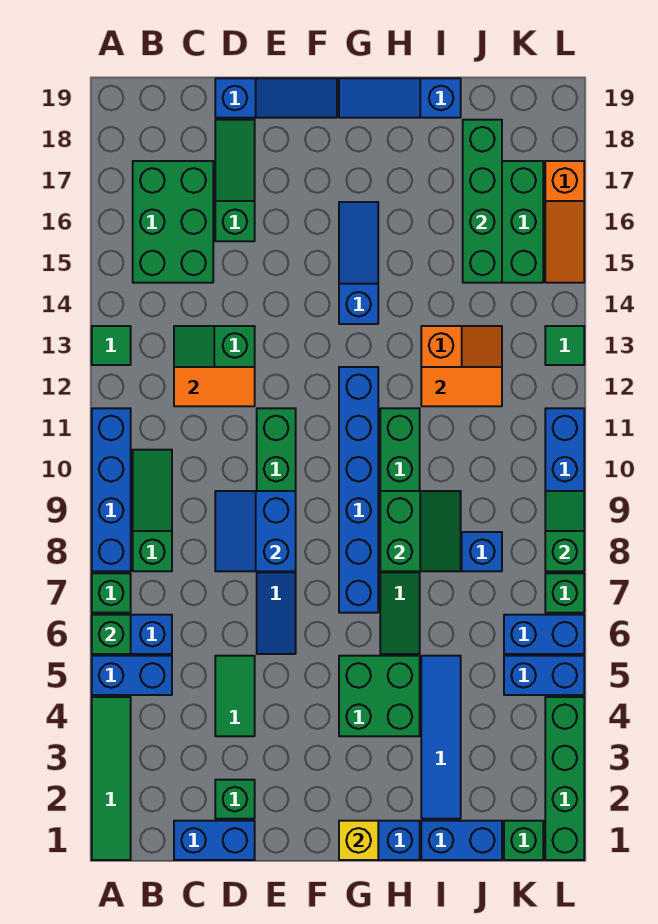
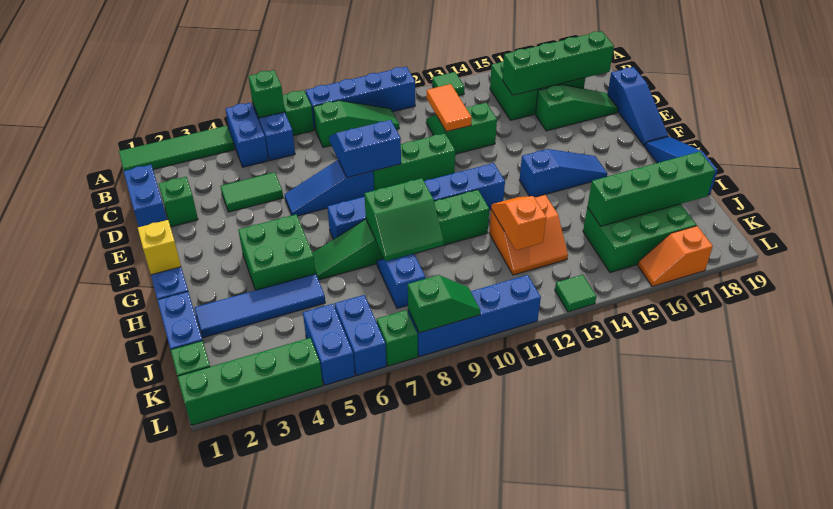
none -> green brick C15:C18 level 2
orange tile I12:J12 level 2 -> orange slope I12:J12 level 2 top J
orange slope L15:L17 level 1 top 17 -> orange slope L16:L17 level 1 top 17

